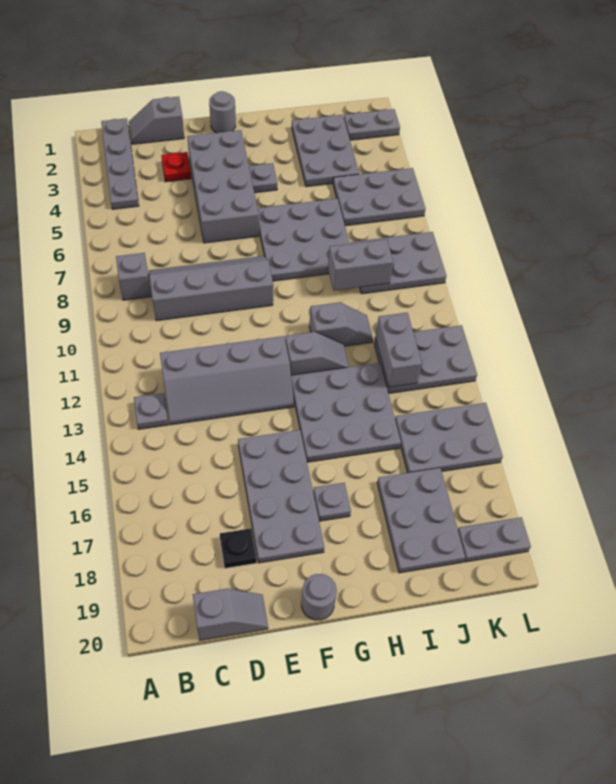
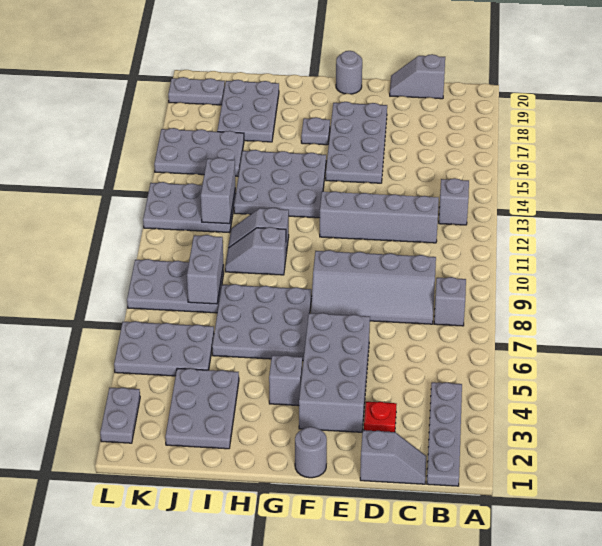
grey plate B13 level 1 -> grey brick B13 level 1
black plate D18 level 1 -> none
grey plate G4 level 1 -> grey brick G4 level 1
grey slope G12:H12 level 1 top G -> grey slope H10:I10 level 1 top H
grey brick I9:J9 level 2 -> grey brick J8:J9 level 2
grey plate K2:L2 level 1 -> grey plate L2:L3 level 1

